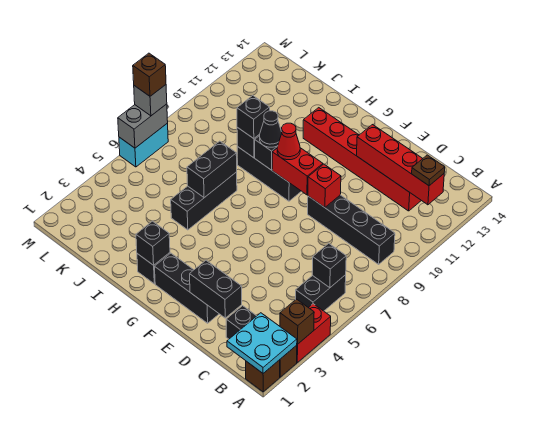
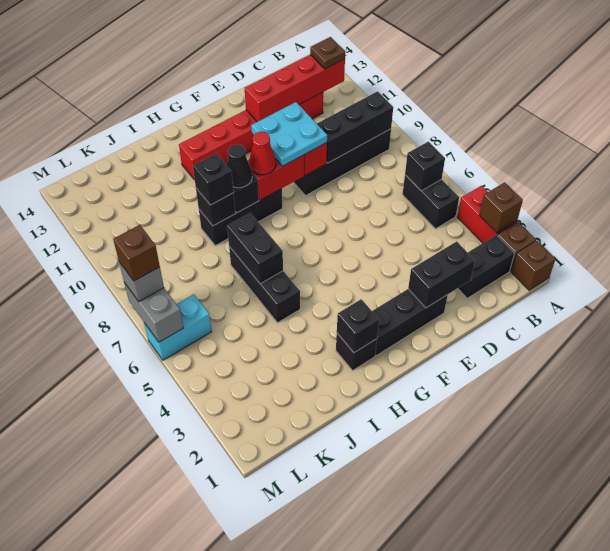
cyan plate A1:B2 level 2 -> cyan plate E9:F10 level 3
none -> black brick B9:D9 level 2
cyan brick M6:M7 level 1 -> cyan brick L6:M6 level 1

